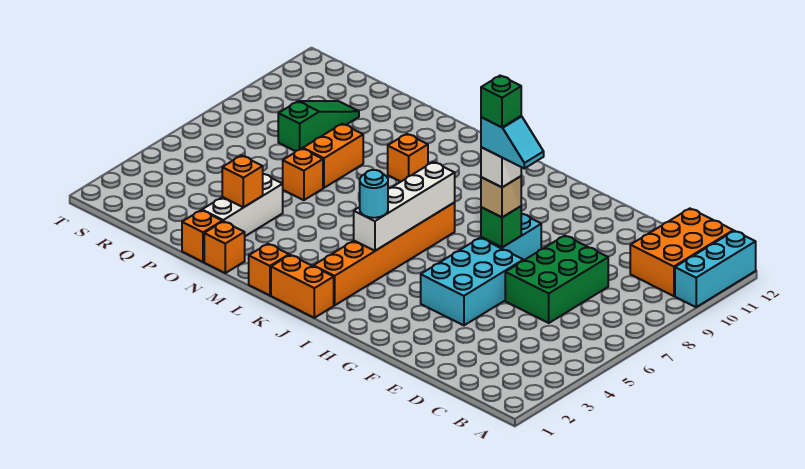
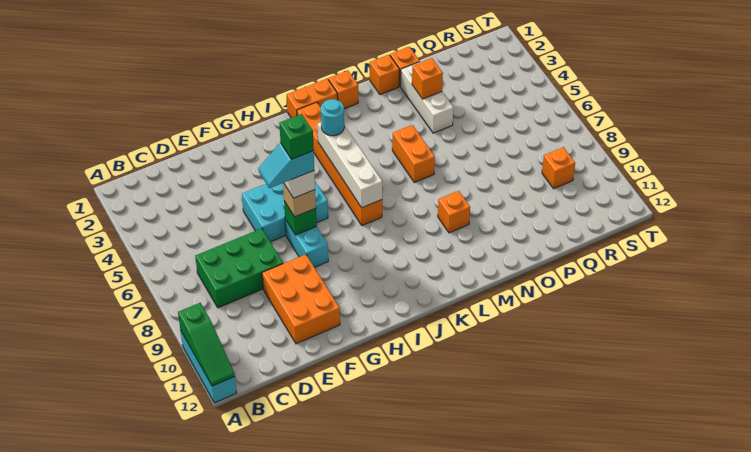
orange brick B10:C12 level 1 -> orange brick E9:F11 level 1
green brick D6:E8 level 1 -> green brick C7:E8 level 1
cyan brick F4:G6 level 1 -> cyan brick F5:H6 level 1
orange brick O6 level 1 -> orange brick R9 level 1
orange brick O7:O8 level 1 -> orange brick M5:M6 level 1
green slope Q8:Q10 level 1 top 8 -> green slope A10:A12 level 2 top 10

